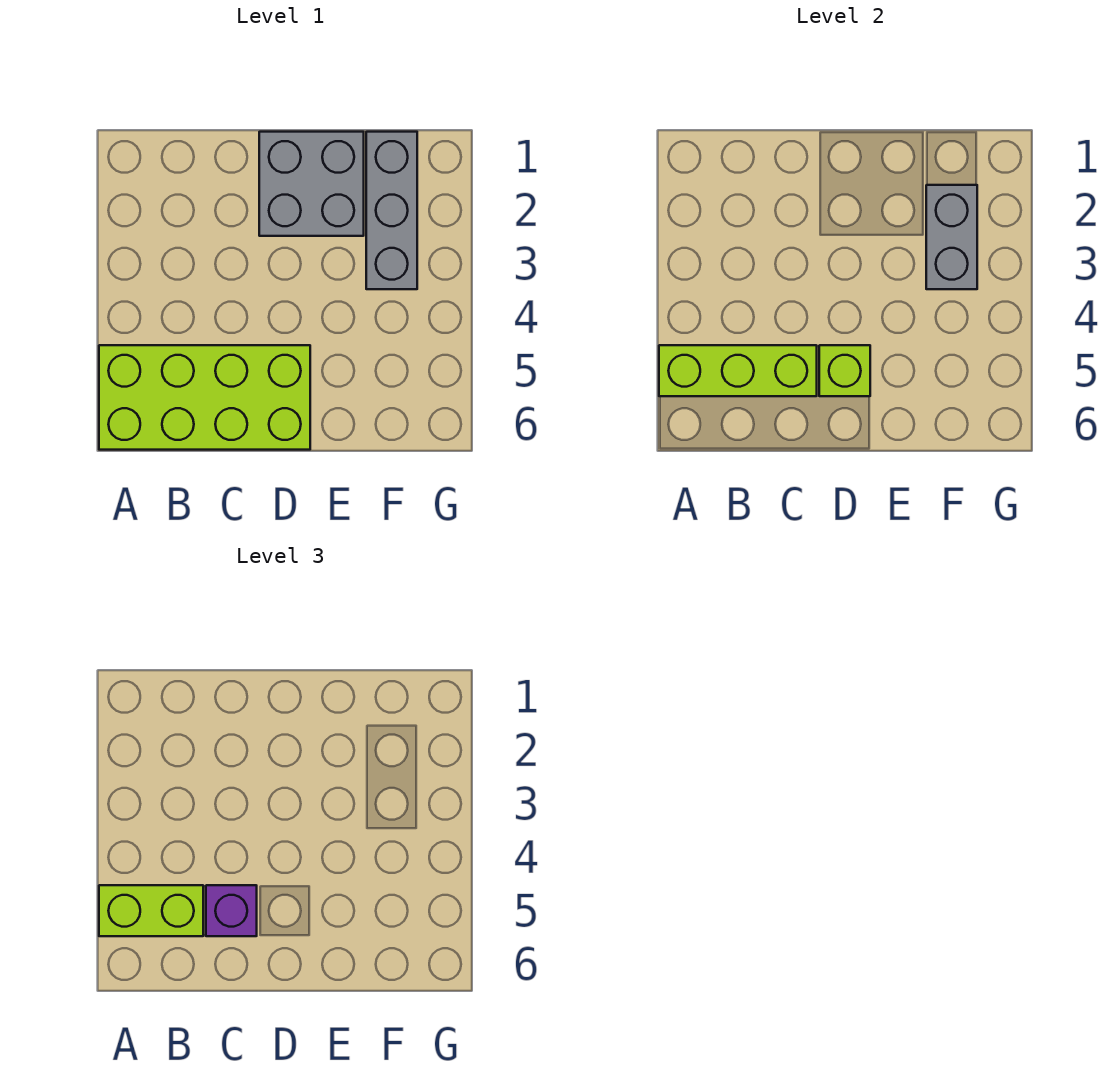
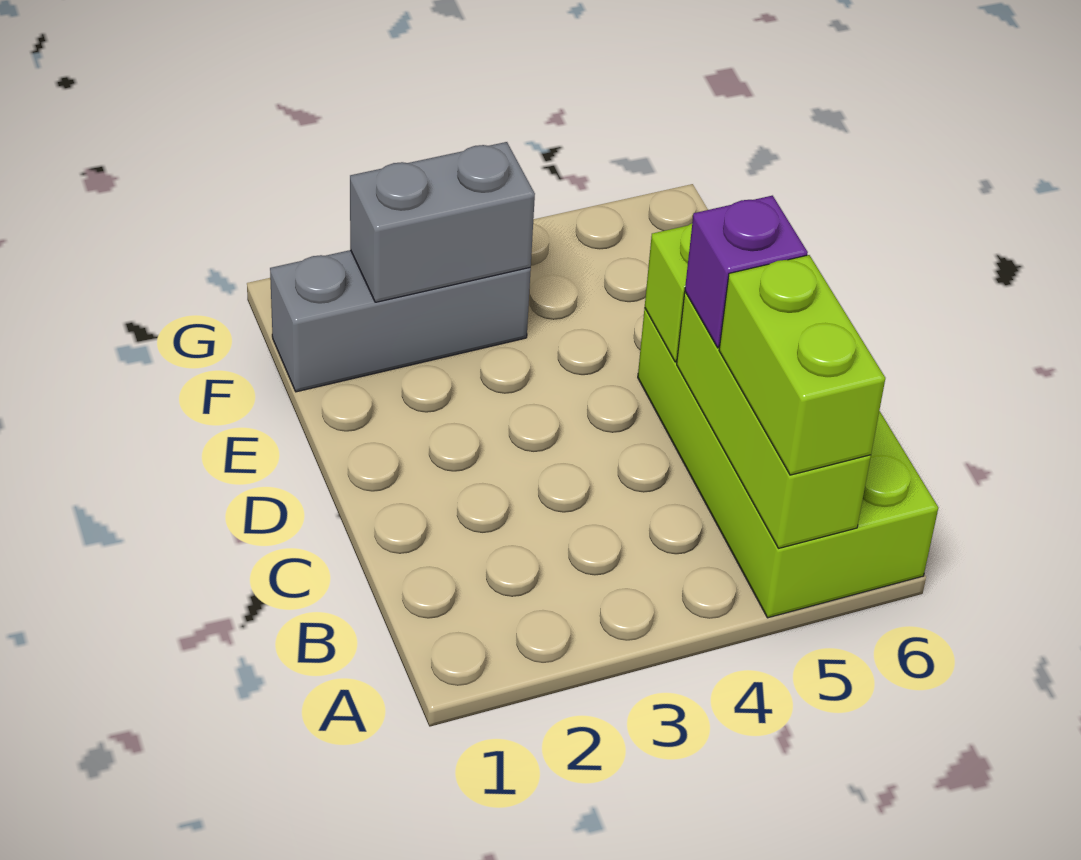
grey brick D1:E2 level 1 -> none

